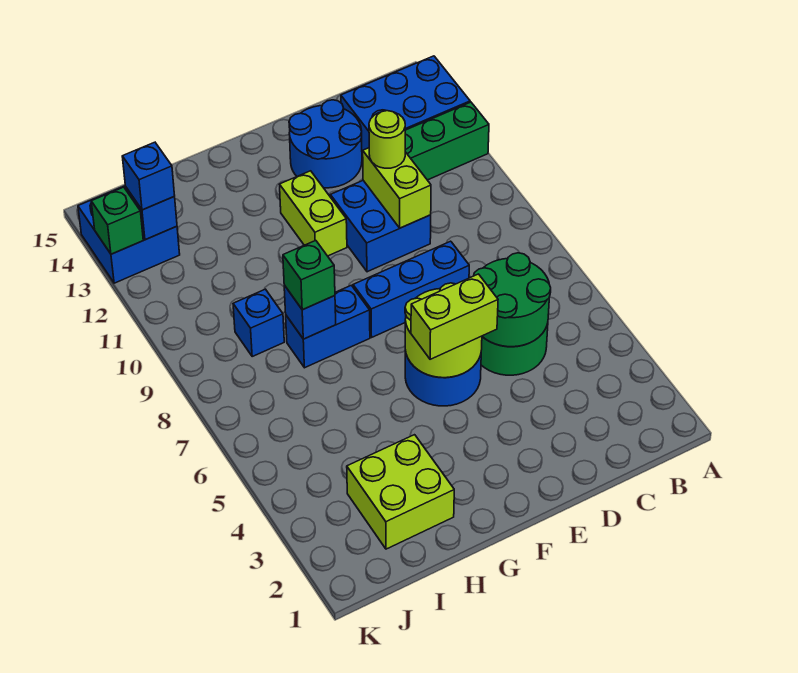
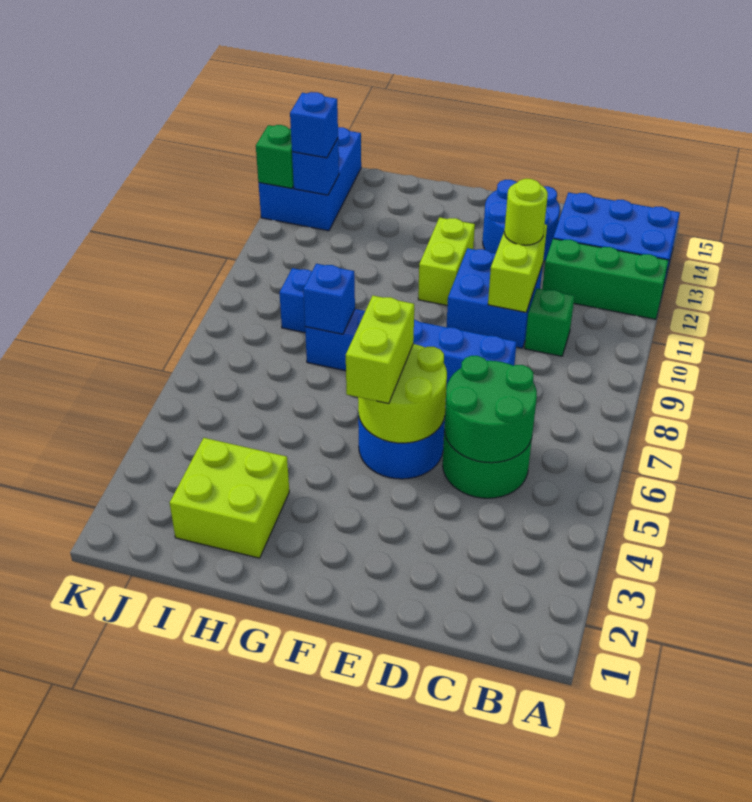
lime brick E5:F5 level 3 -> lime brick F5:F6 level 3
green brick H8 level 3 -> green brick C10 level 1
blue brick J13:K14 level 1 -> blue brick J13:K15 level 1

